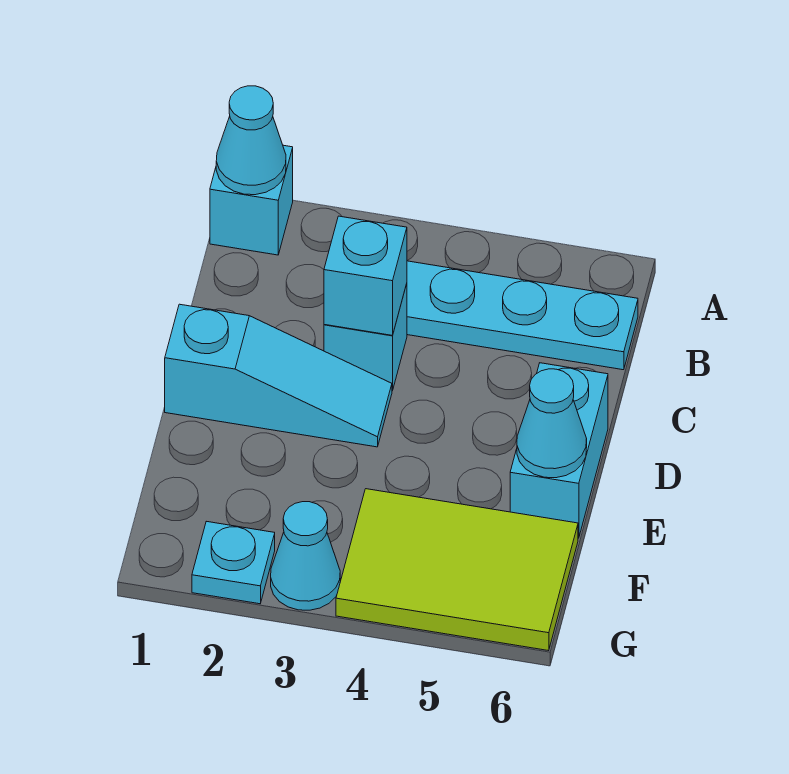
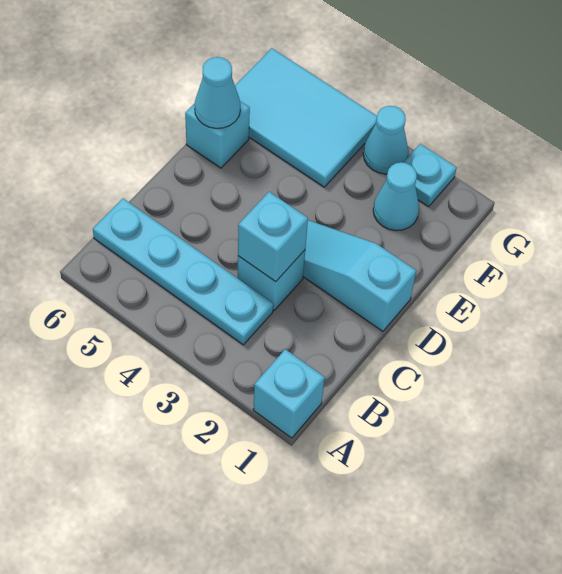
cyan cone A1 level 2 -> cyan cone F2 level 1
cyan brick D6:E6 level 1 -> cyan brick E6 level 1
lime tile F4:G6 level 1 -> cyan tile F4:G6 level 1

